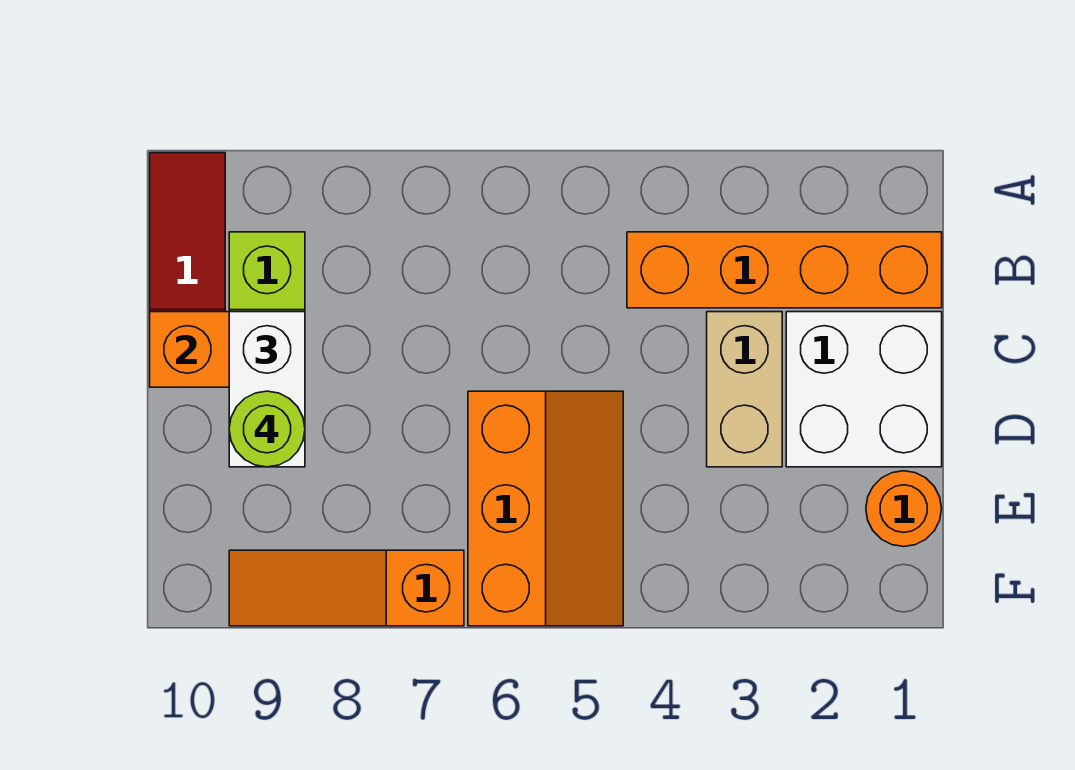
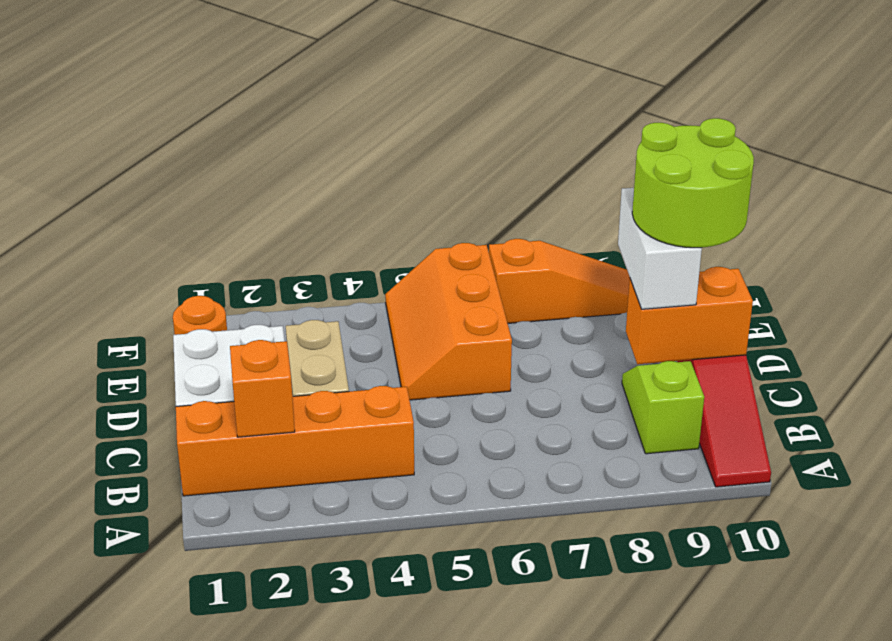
none -> orange brick B2 level 2
lime round brick D9 level 4 -> lime round brick C9:D10 level 4

